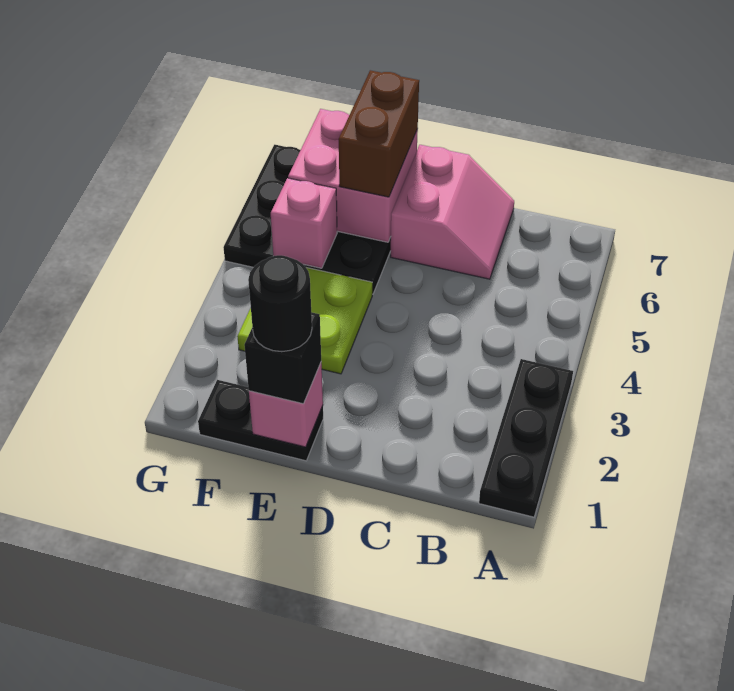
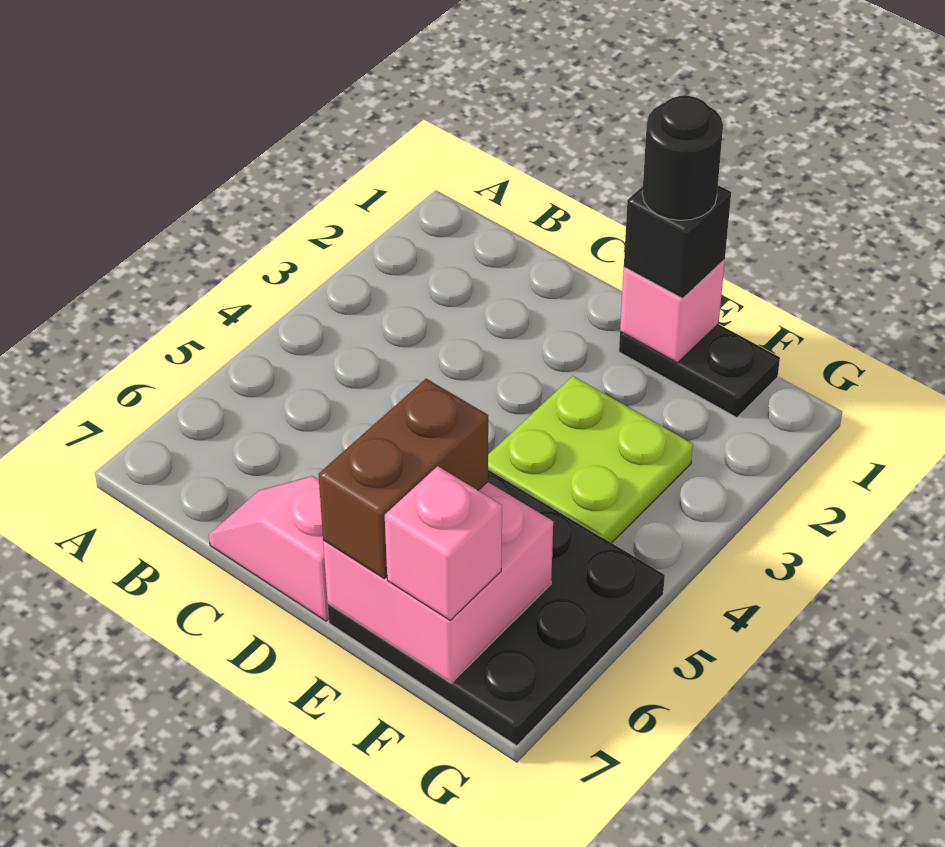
black plate A1:A3 level 1 -> none
pink slope C6:D7 level 1 top D -> pink slope C7:D7 level 1 top D
pink brick F5 level 2 -> pink brick F7 level 3

